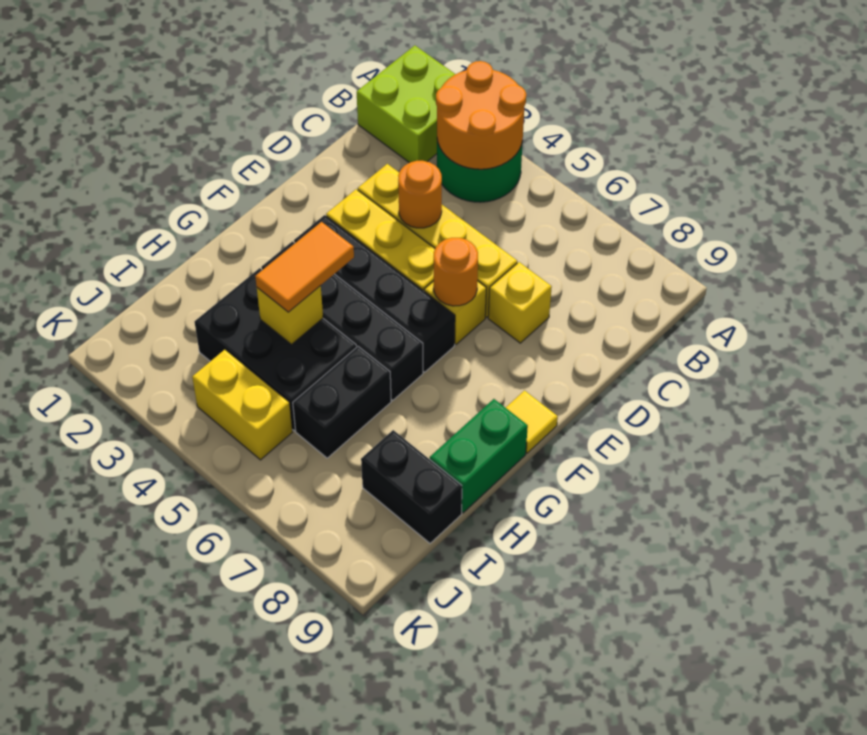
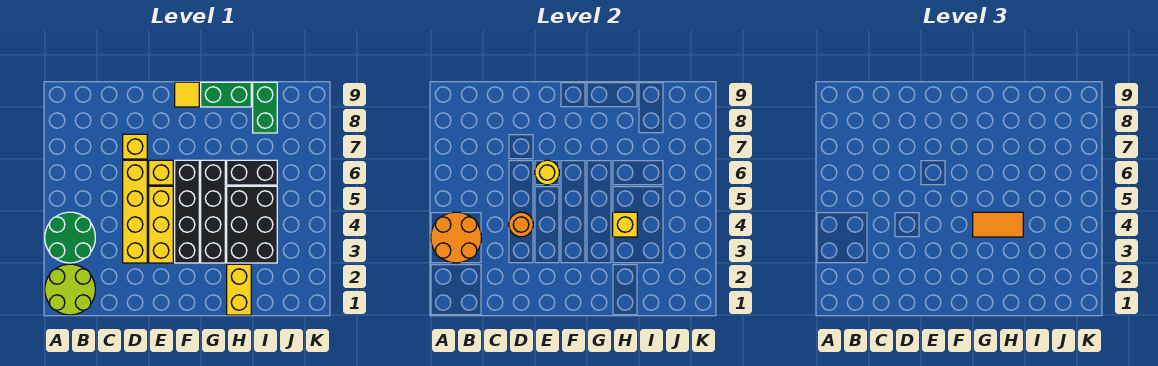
lime brick A1:B2 level 1 -> lime round brick A1:B2 level 1
orange round brick E6 level 2 -> yellow round brick E6 level 2
black brick I8:I9 level 1 -> green brick I8:I9 level 1
yellow brick J4:J5 level 1 -> yellow brick H1:H2 level 1

